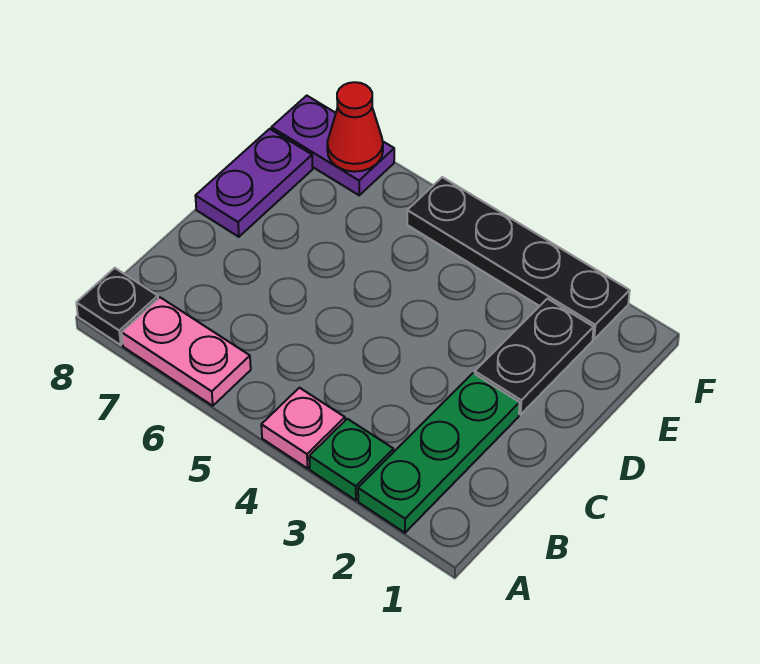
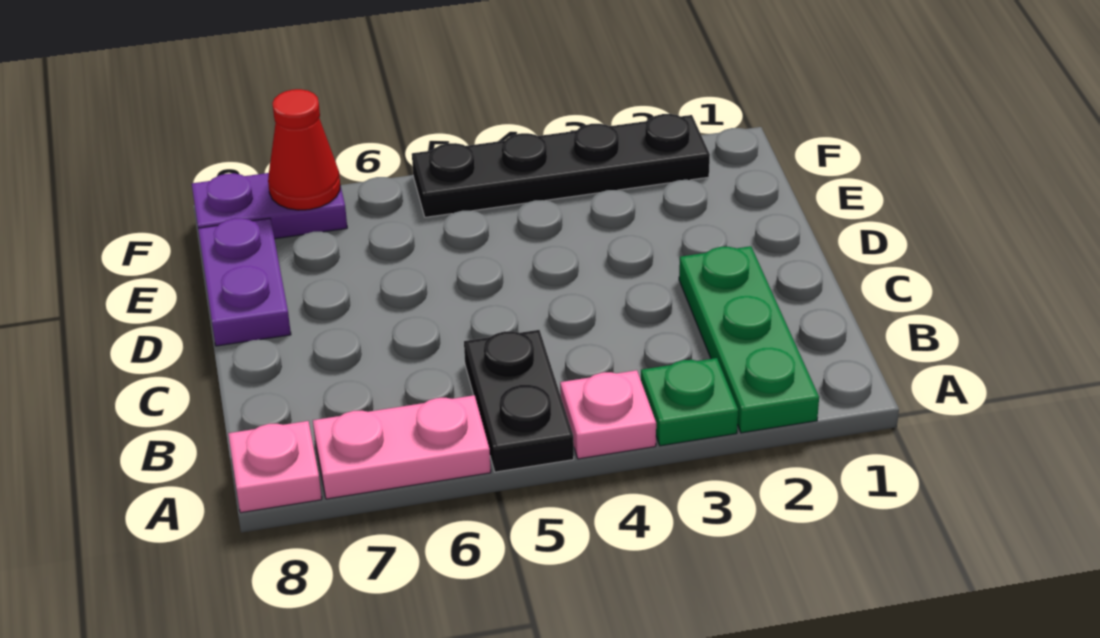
black plate A8 level 1 -> pink plate A8 level 1
black plate D2:E2 level 1 -> black plate A5:B5 level 1

